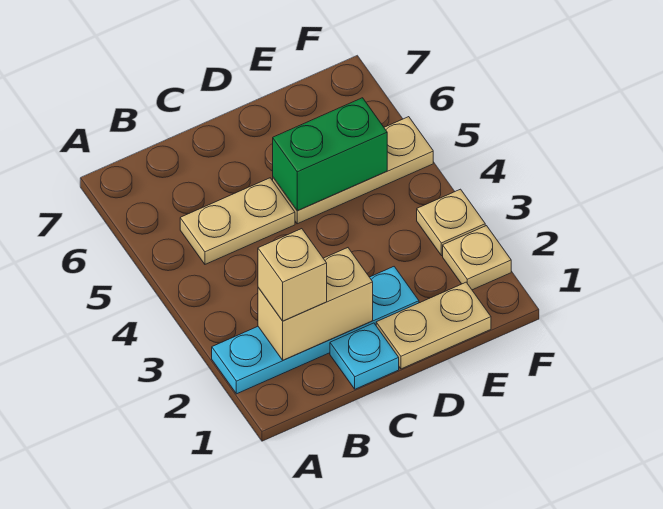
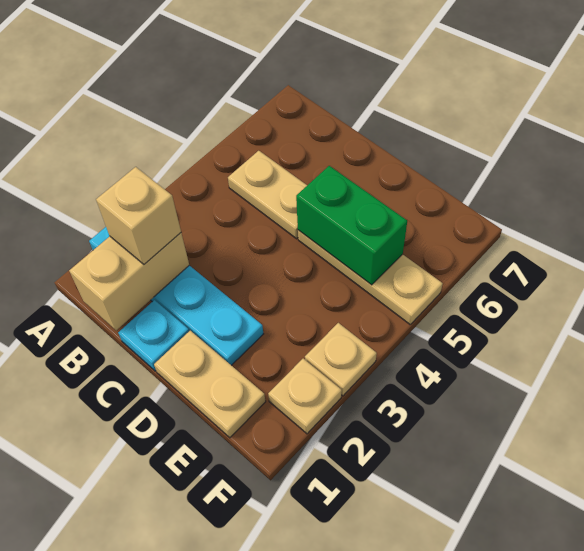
tan brick B2:C2 level 2 -> tan brick B1:B2 level 2

